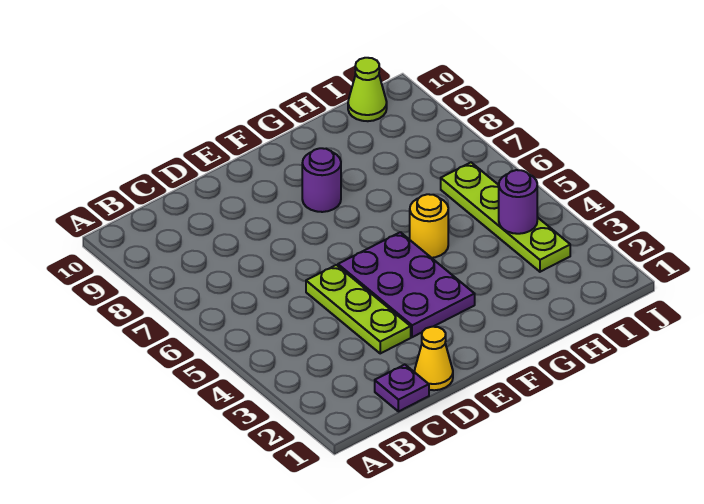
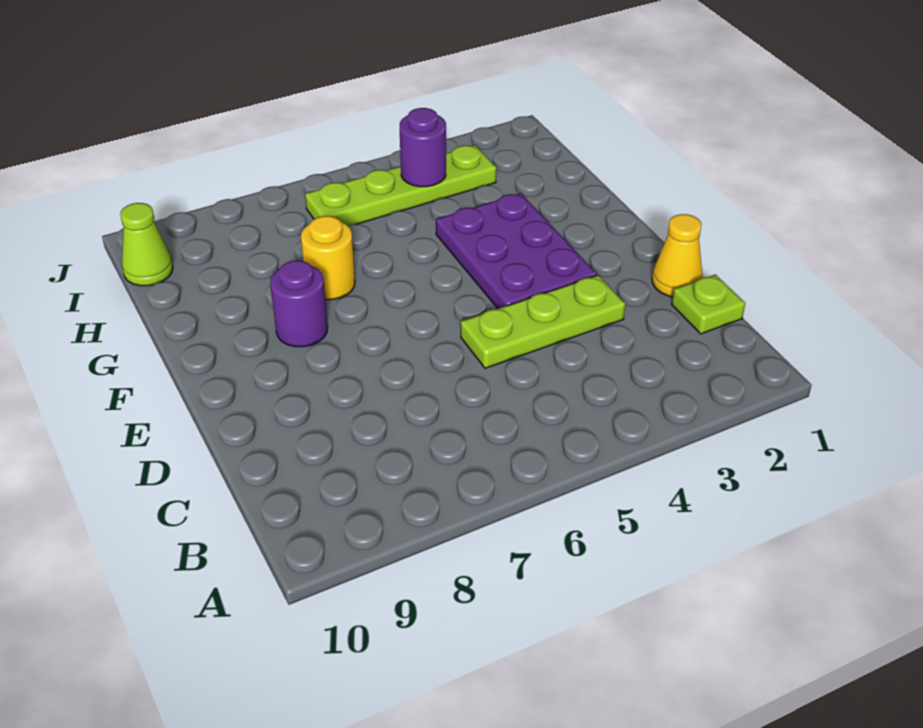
purple plate C1 level 1 -> lime plate C1 level 1
purple plate E3:F5 level 1 -> purple plate E3:G4 level 1
yellow round brick G5 level 1 -> yellow round brick G7 level 1

